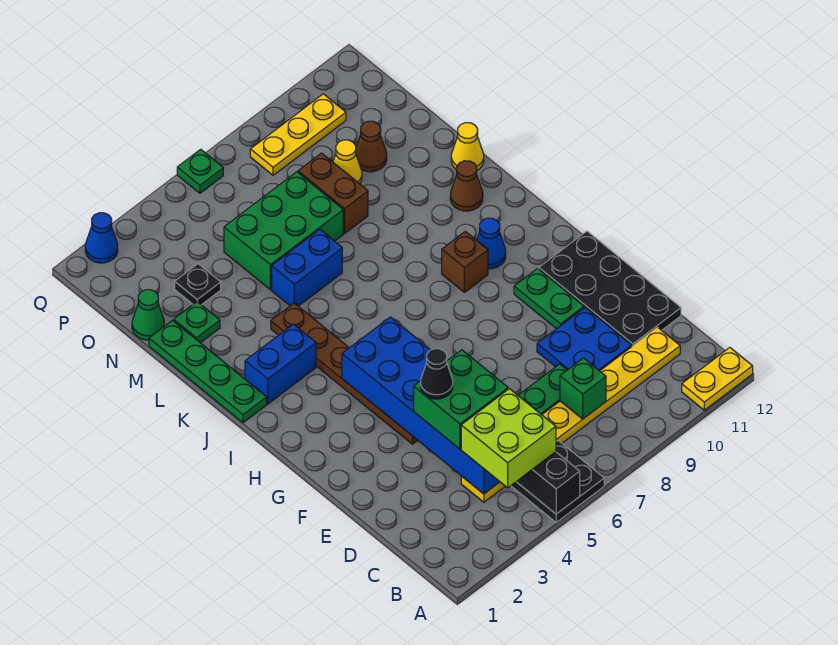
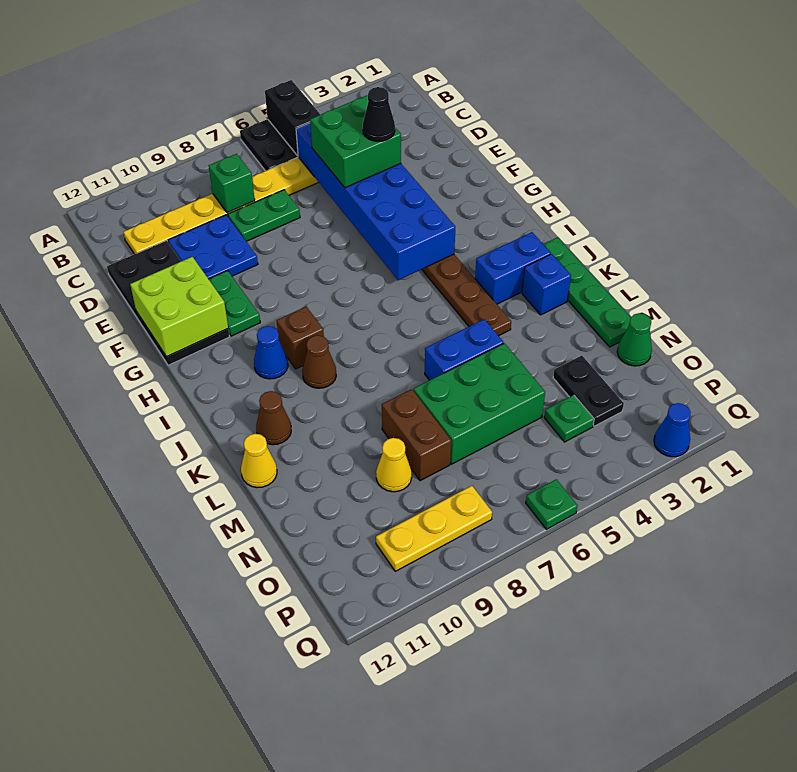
yellow plate A11:A12 level 1 -> none
lime brick B4:C5 level 3 -> lime brick F11:G12 level 2
none -> blue brick K2 level 1
green plate M2 level 1 -> green plate O4 level 1
black plate N3 level 1 -> black plate N3:O3 level 1
brown cone N10 level 1 -> brown cone J9 level 1

